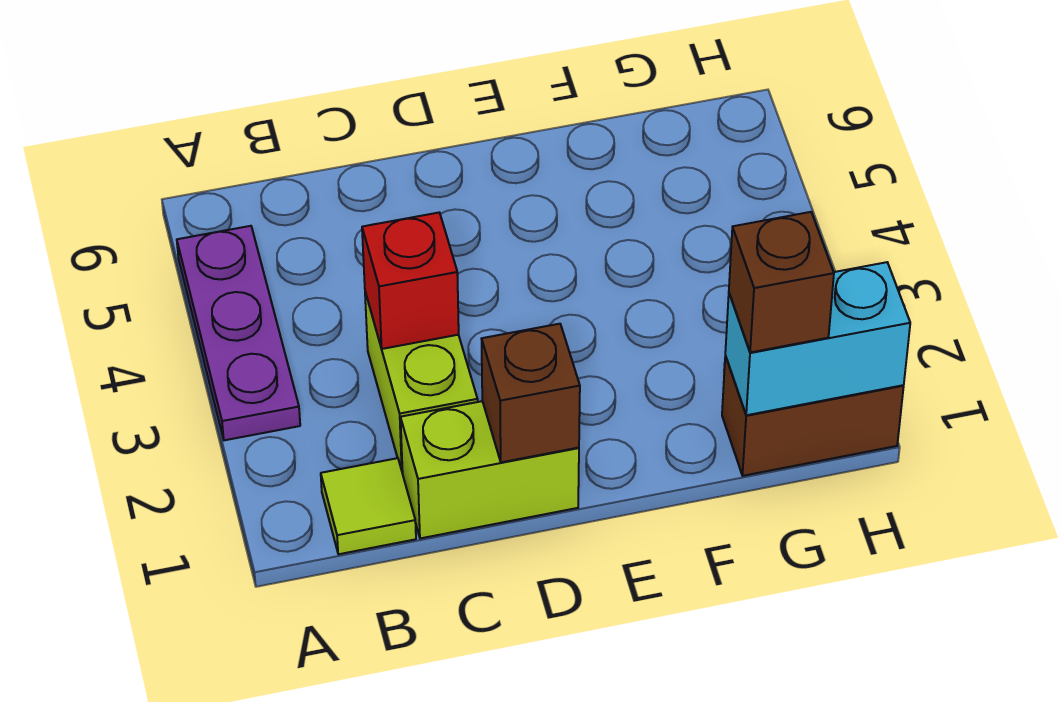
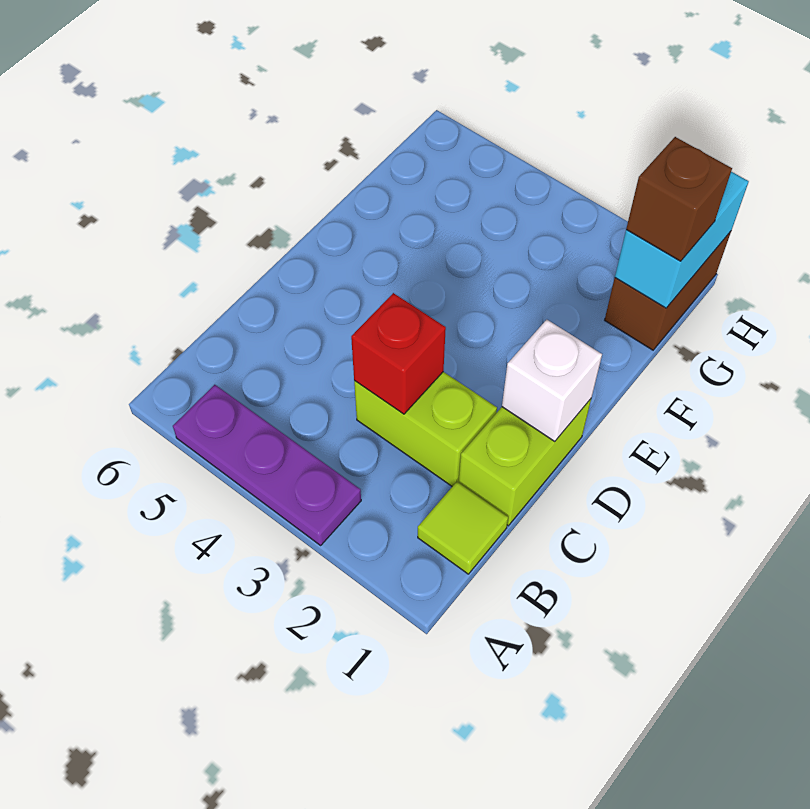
brown brick D1 level 2 -> white brick D1 level 2

